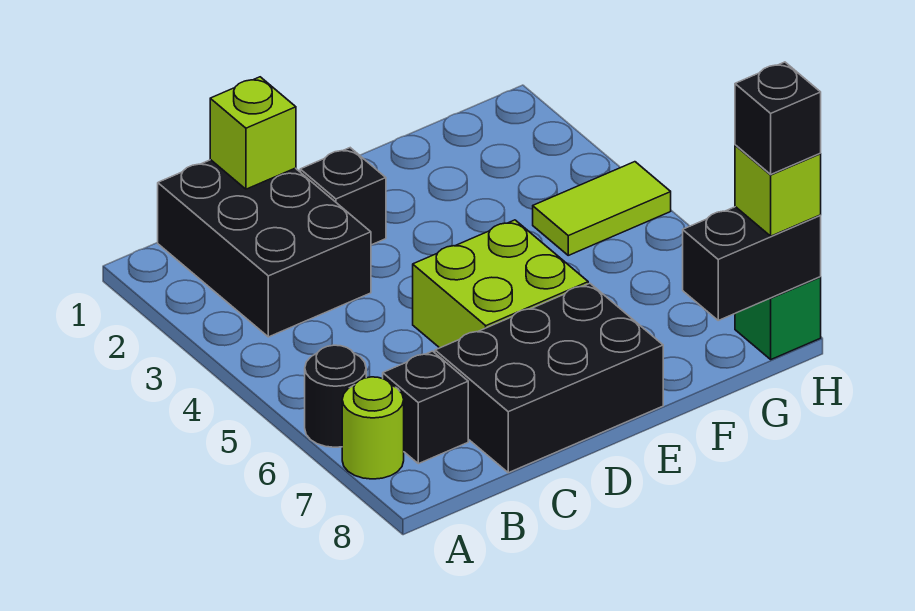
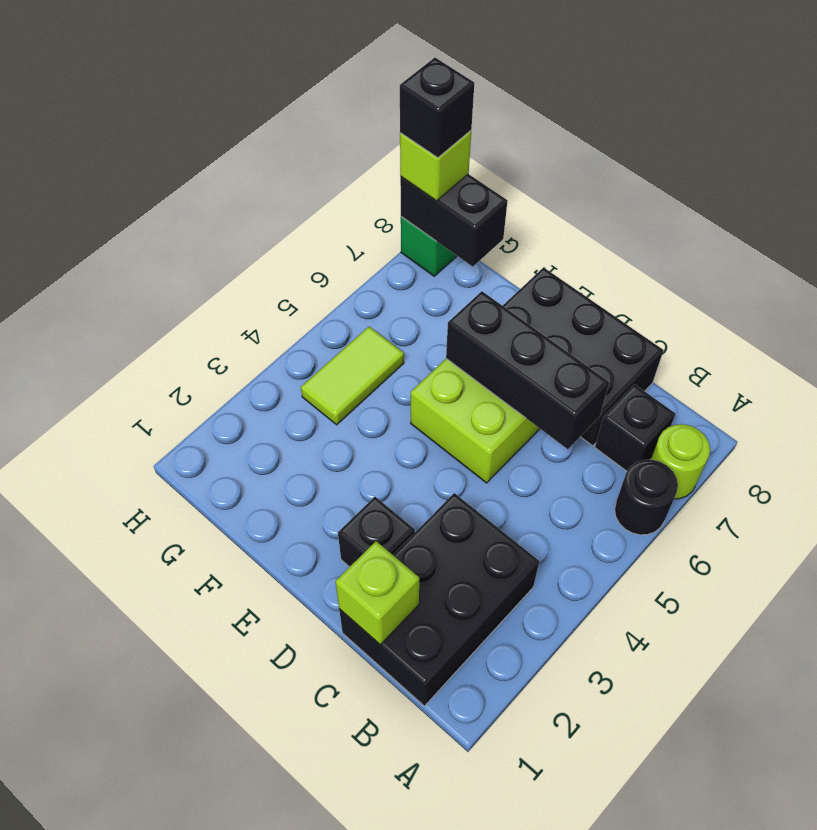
none -> black brick C6:E6 level 2
lime tile G4:H4 level 1 -> lime tile G4:G5 level 1

